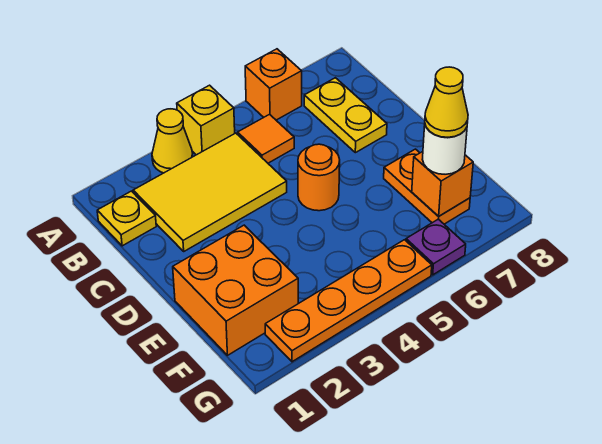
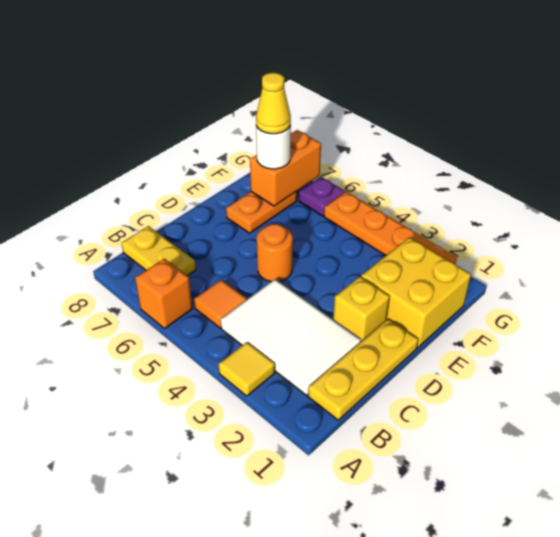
yellow cone A3 level 1 -> yellow tile A3 level 1
yellow brick A4 level 1 -> yellow brick D2 level 1
yellow plate B1 level 1 -> yellow plate B1:D1 level 1
yellow tile B2:C4 level 1 -> white tile B2:C4 level 1
yellow plate B7:C7 level 1 -> yellow plate B7:B8 level 1
orange brick E1:F2 level 1 -> yellow brick E1:F2 level 1
orange brick F7 level 2 -> orange brick F7:G7 level 2

